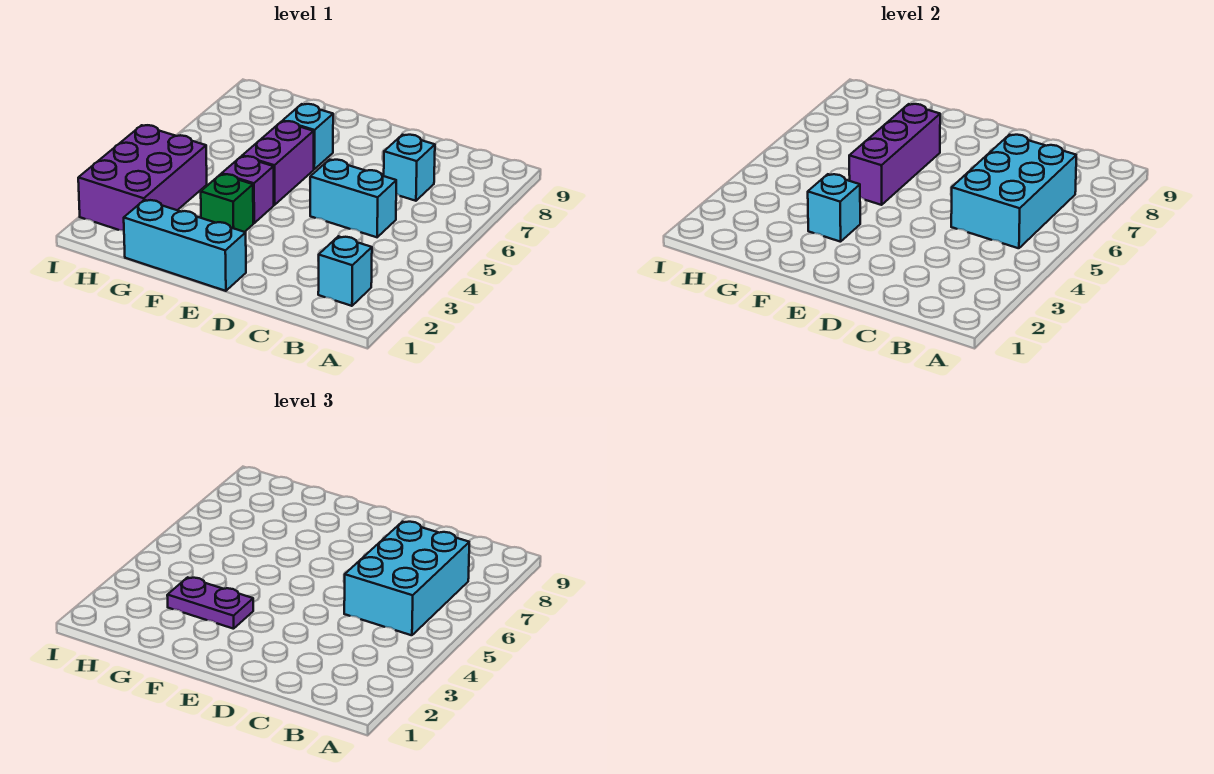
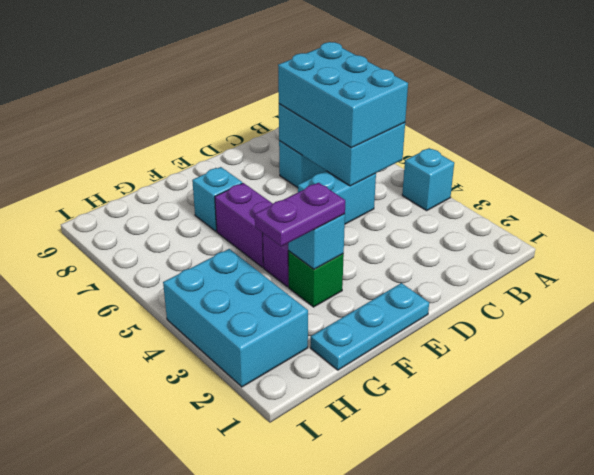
cyan brick B2 level 1 -> cyan brick A4 level 1
cyan brick E1:G1 level 1 -> cyan plate E1:G1 level 1
purple brick F5:F7 level 2 -> none
purple brick H2:I4 level 1 -> cyan brick H2:I4 level 1

